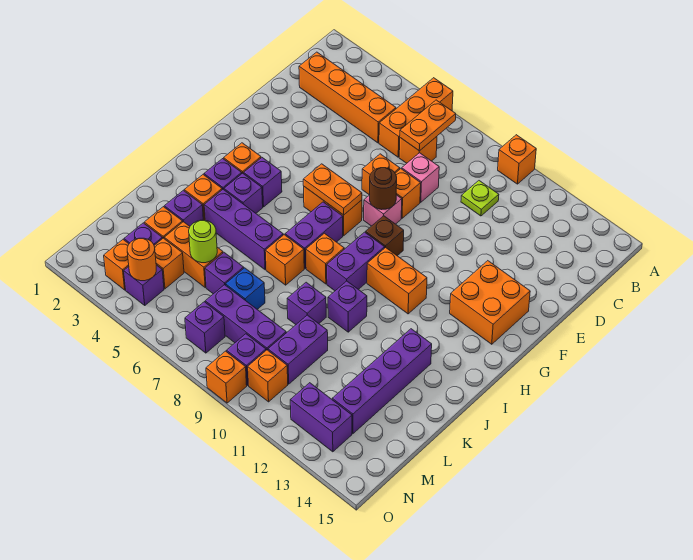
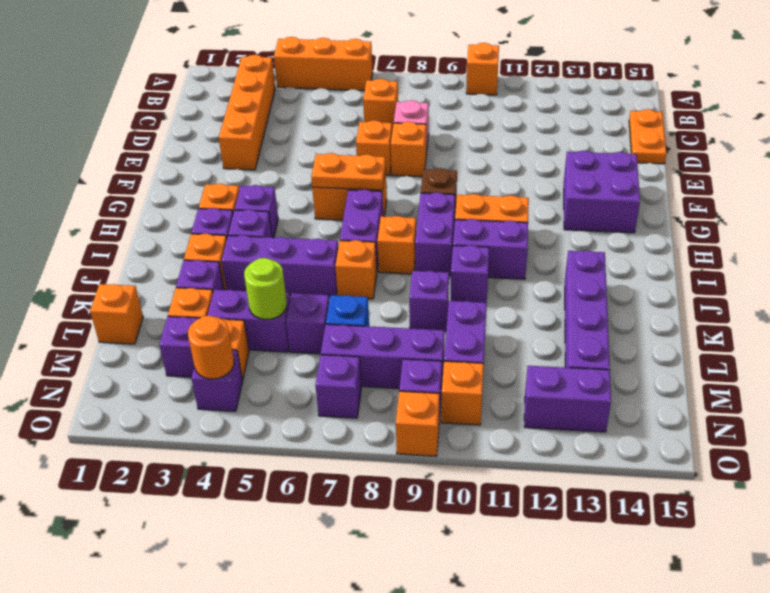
orange brick A6:C6 level 1 -> orange brick A4:A6 level 1
orange plate B7:C7 level 2 -> orange plate C15:D15 level 1
orange brick C2:C5 level 1 -> orange brick B3:E3 level 1
lime plate C10 level 1 -> none
pink brick F8 level 1 -> none
brown round brick F8 level 2 -> none
orange brick F13:G14 level 1 -> purple brick F13:G14 level 1
none -> purple brick I10:I11 level 1
orange brick L4:L5 level 1 -> purple brick L4:L5 level 1
orange brick N3 level 1 -> orange brick L1 level 1

